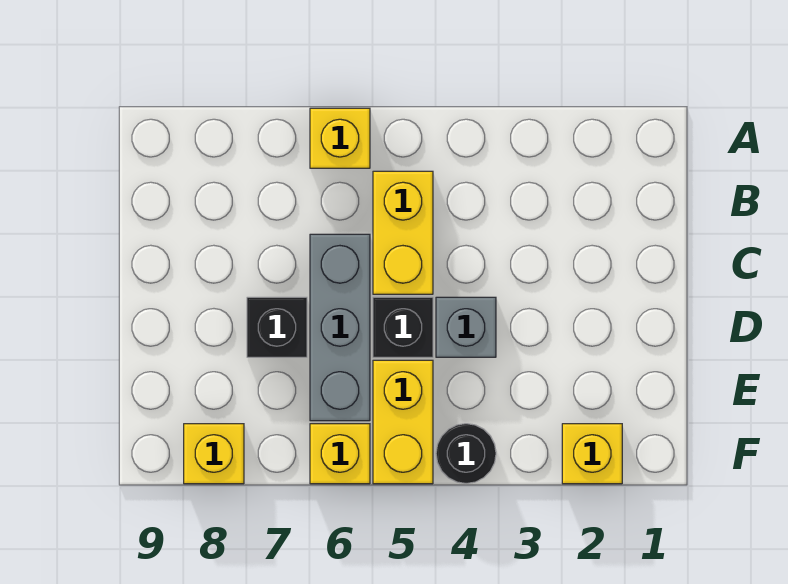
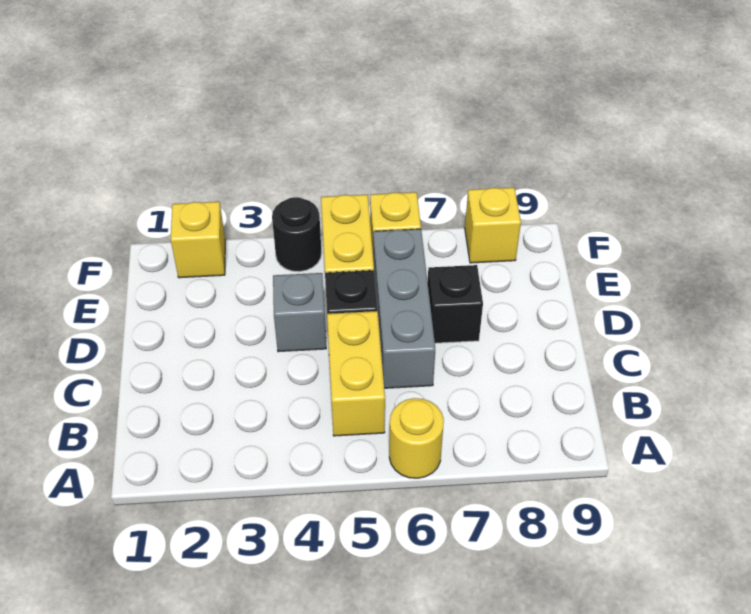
yellow brick A6 level 1 -> yellow round brick A6 level 1

